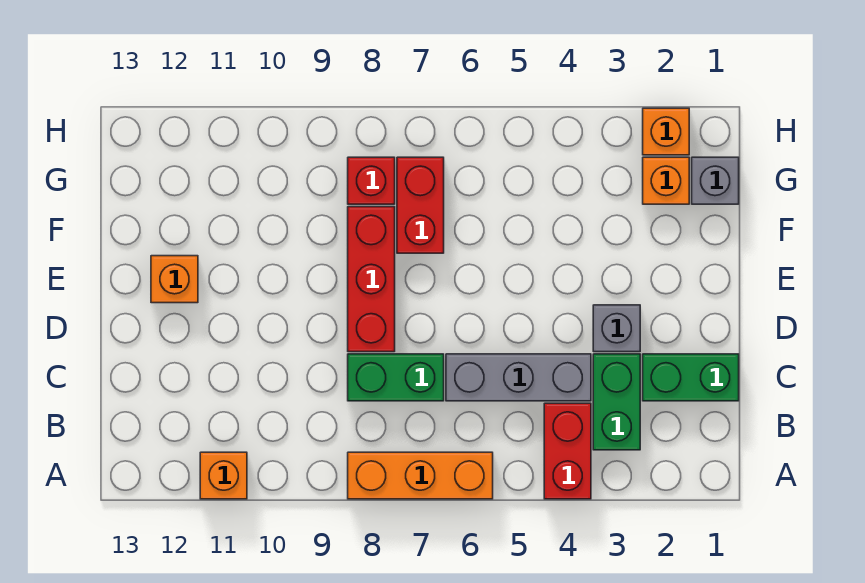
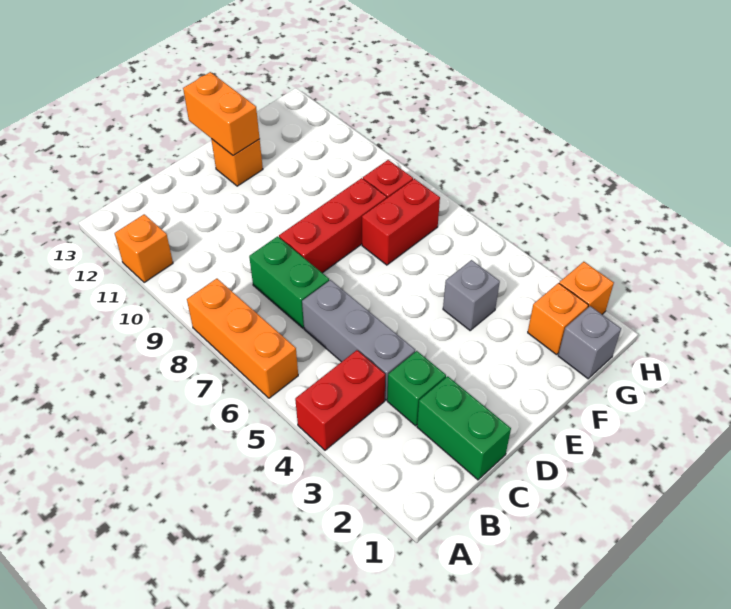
green brick B3:C3 level 1 -> green brick C3 level 1
grey brick D3 level 1 -> grey brick F4 level 1
none -> orange brick E12:E13 level 2

